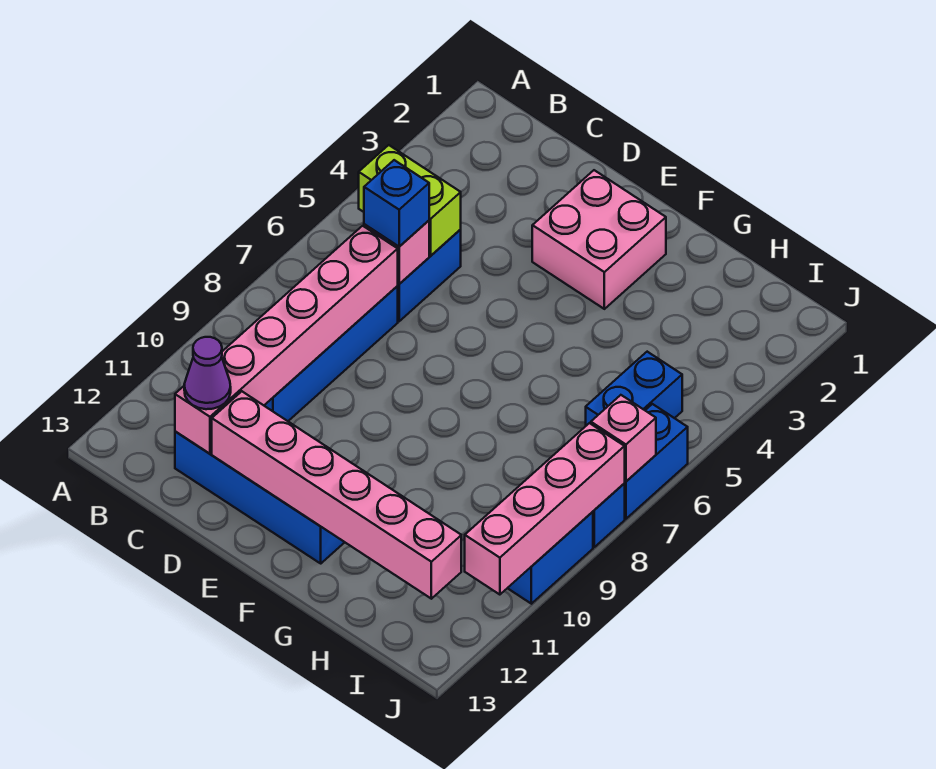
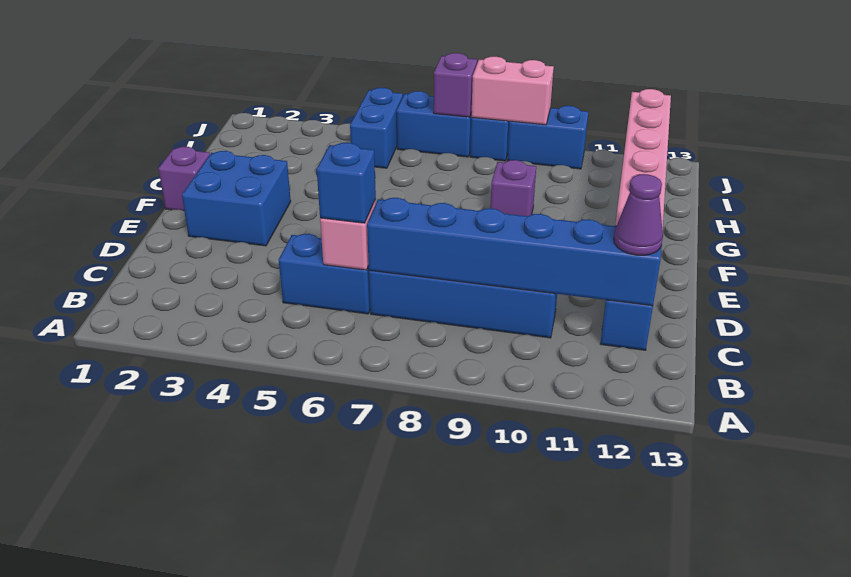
lime brick B5:C5 level 2 -> none
pink brick C7:C12 level 2 -> blue brick C7:C12 level 2
pink brick E2:F3 level 1 -> blue brick E2:F3 level 1
none -> purple brick F1 level 1
none -> purple brick G9 level 1
blue brick I5:I6 level 1 -> blue brick I5:J5 level 1
pink brick J7 level 2 -> purple brick J7 level 2
pink brick J8:J11 level 2 -> pink brick J8:J9 level 2

